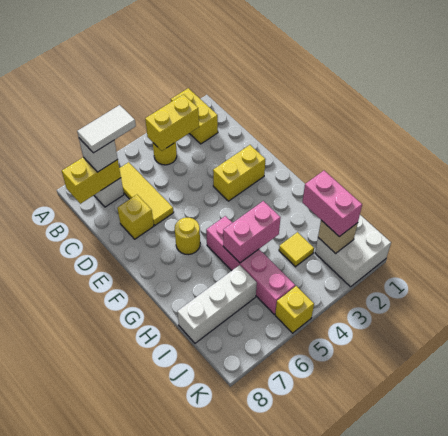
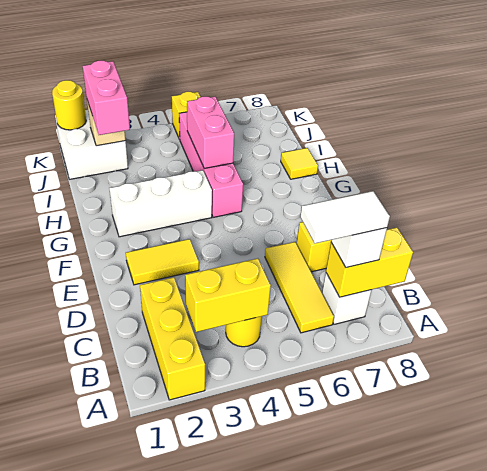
yellow brick A2:B2 level 1 -> yellow brick A2:C2 level 1
yellow brick E2:E3 level 1 -> yellow tile E2:E3 level 1
yellow round brick F6 level 1 -> yellow round brick K1 level 2
pink brick H4:H5 level 2 -> pink brick H5:I5 level 2
yellow tile I3 level 1 -> yellow tile H8 level 1
white brick I6:I8 level 1 -> white brick G2:G4 level 1

